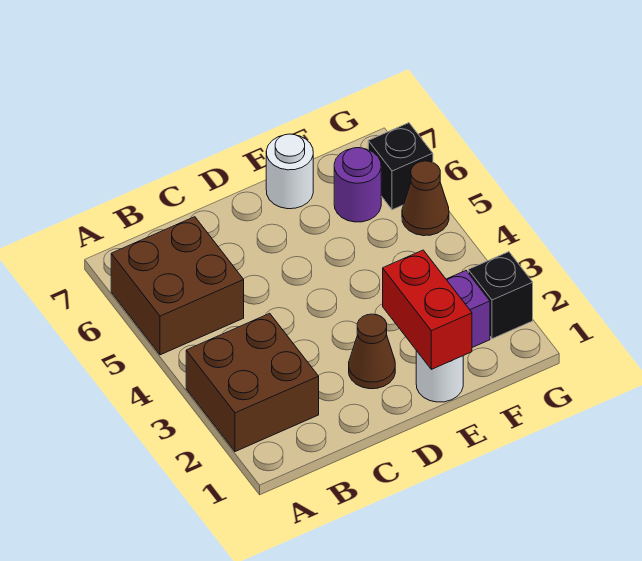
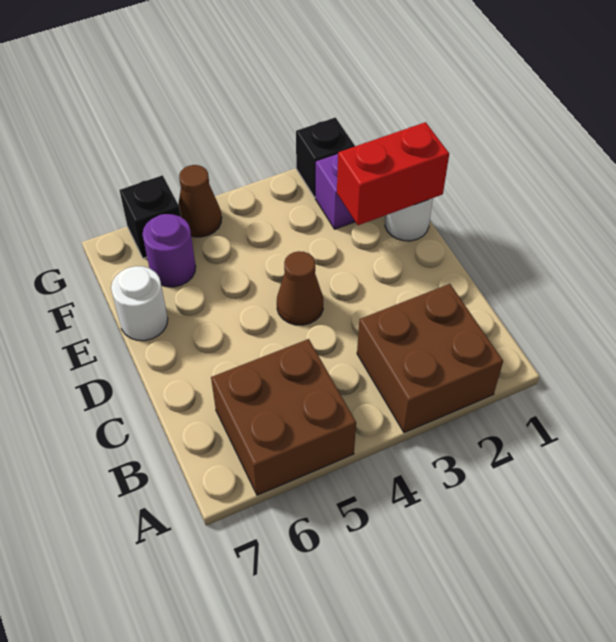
brown cone D2 level 1 -> brown cone D4 level 1

